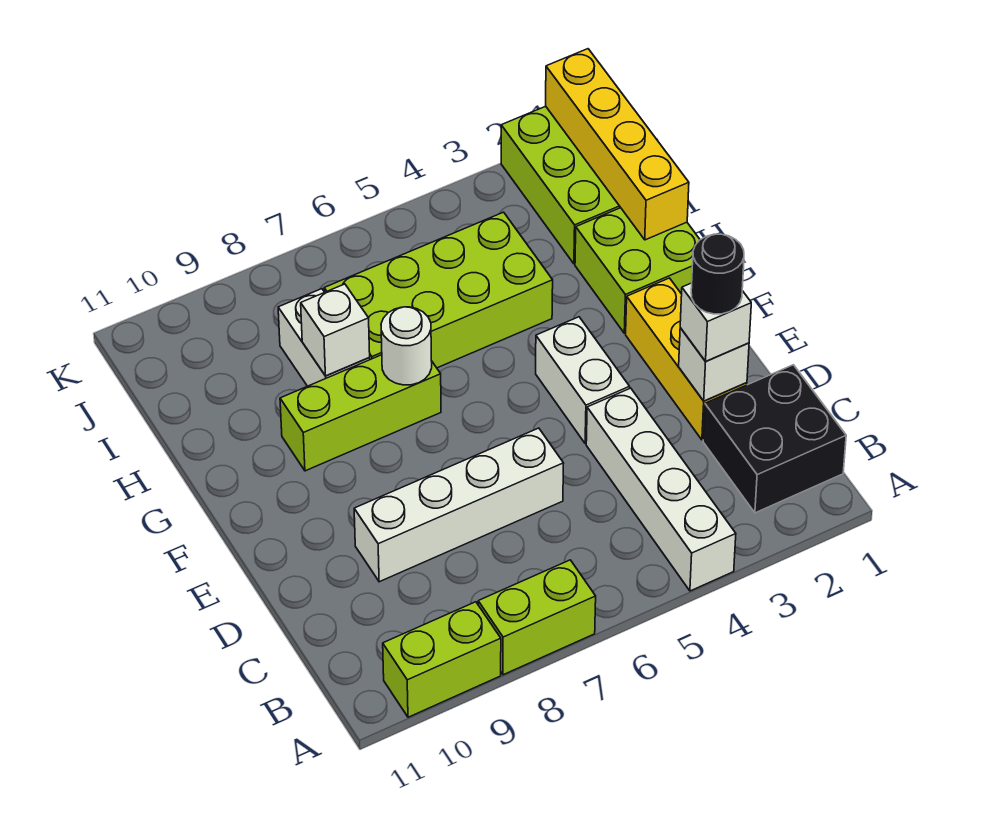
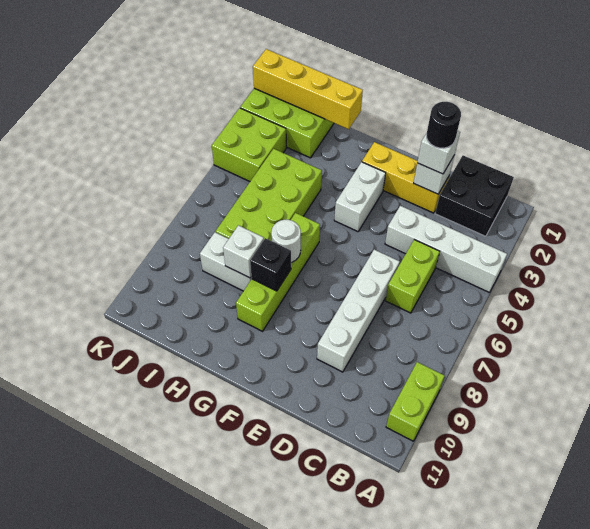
lime brick A7:A8 level 1 -> lime brick C5:C6 level 1
white brick E4:F4 level 1 -> white brick F3:F4 level 1
lime brick G1:H2 level 1 -> lime brick J3:K4 level 1
lime brick G7:G9 level 1 -> lime brick G6:G9 level 1
none -> black brick G8 level 2

